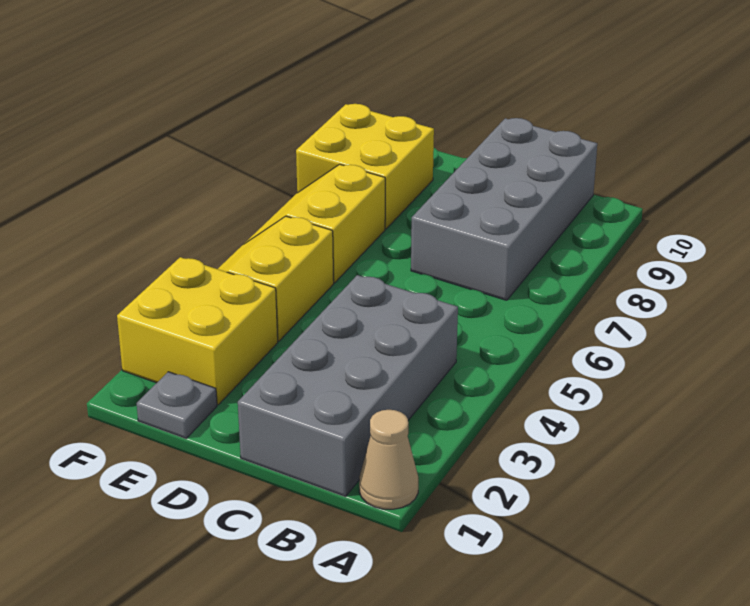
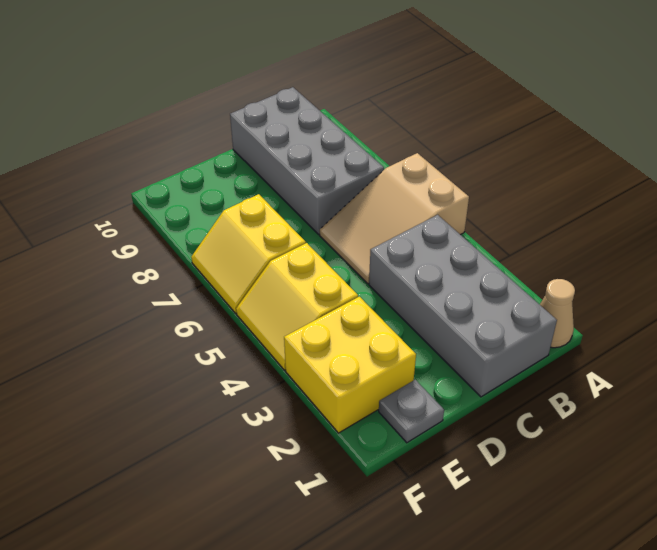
none -> tan slope A5:C6 level 1 top A
yellow brick E8:F9 level 1 -> none

